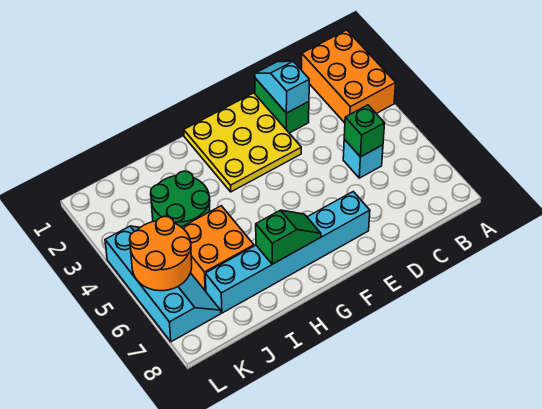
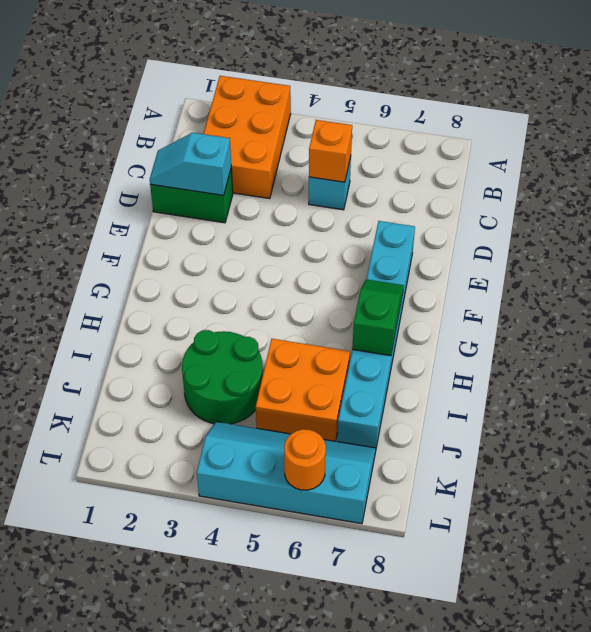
orange brick A1:B3 level 1 -> orange brick A2:C3 level 1
green brick C5 level 2 -> orange brick C5 level 2
yellow plate E1:G3 level 1 -> none
orange round brick K5:L6 level 2 -> orange round brick L6 level 2

